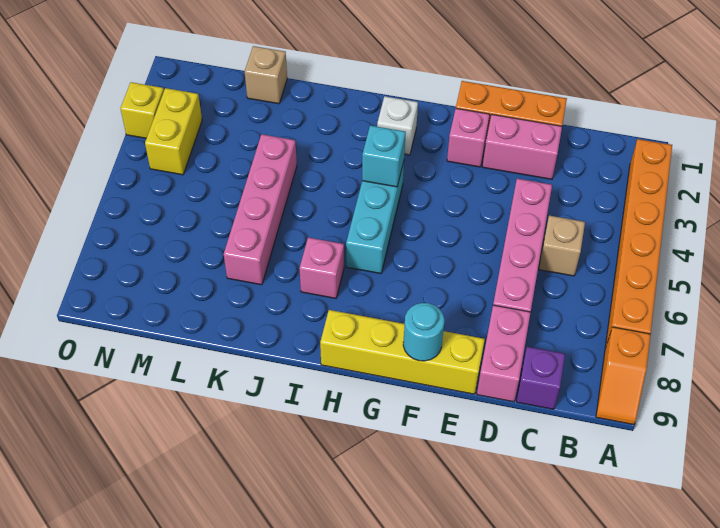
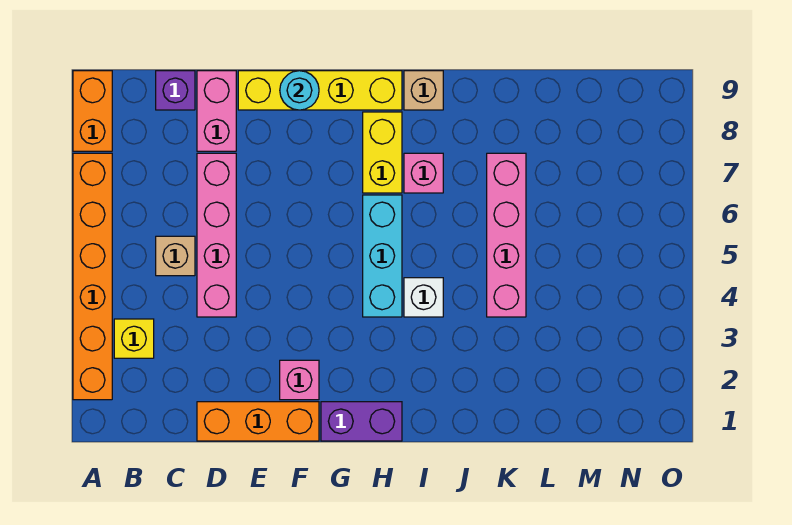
orange slope A8:A9 level 1 top 8 -> orange brick A8:A9 level 1
pink brick D2:E2 level 1 -> none
none -> purple brick G1:H1 level 1
white brick H2 level 1 -> white brick I4 level 1
cyan brick H4 level 2 -> none
tan brick L1 level 1 -> tan brick I9 level 1
yellow brick N3:N4 level 1 -> yellow brick H7:H8 level 1
yellow brick O3 level 1 -> yellow brick B3 level 1

